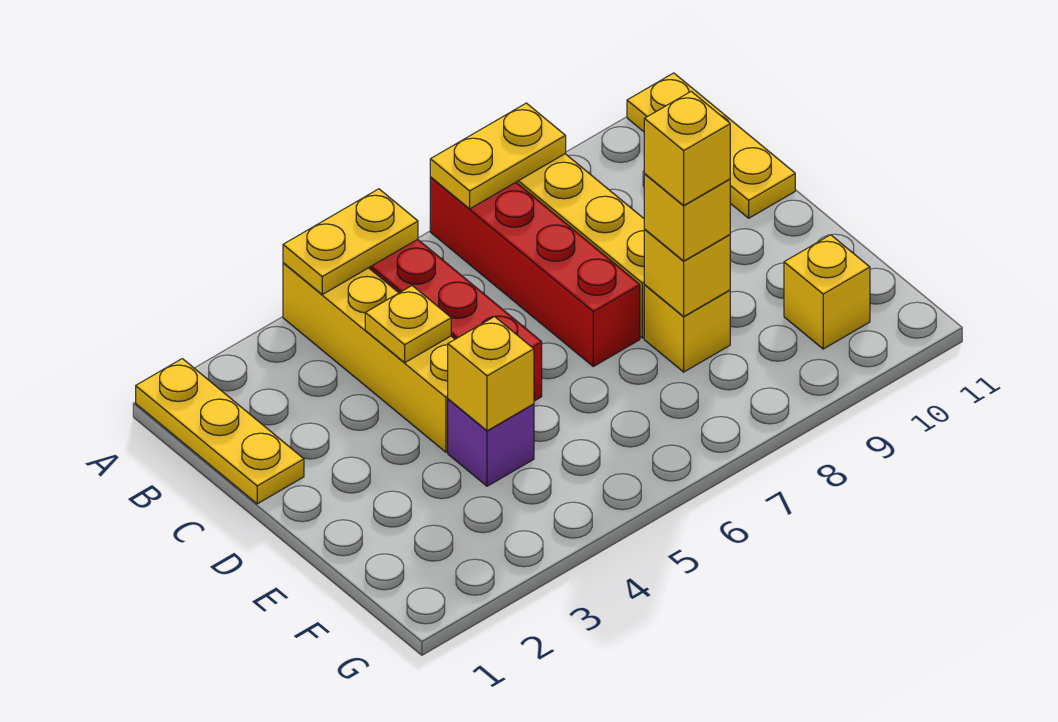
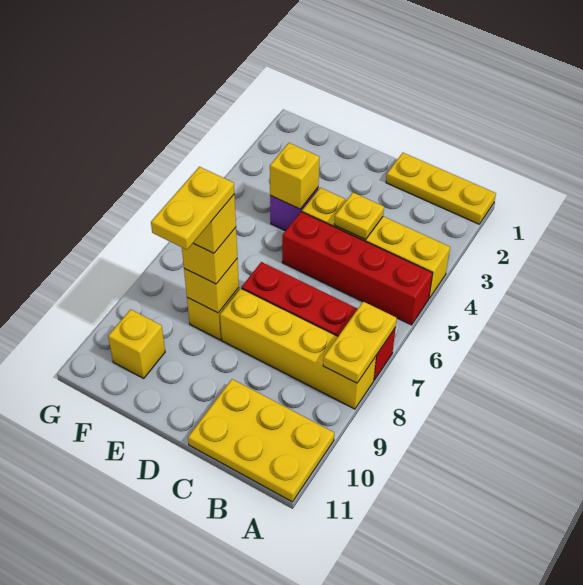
yellow plate A4:A5 level 2 -> yellow plate E8:E9 level 5
yellow plate A11:C11 level 1 -> yellow plate A10:C11 level 1

